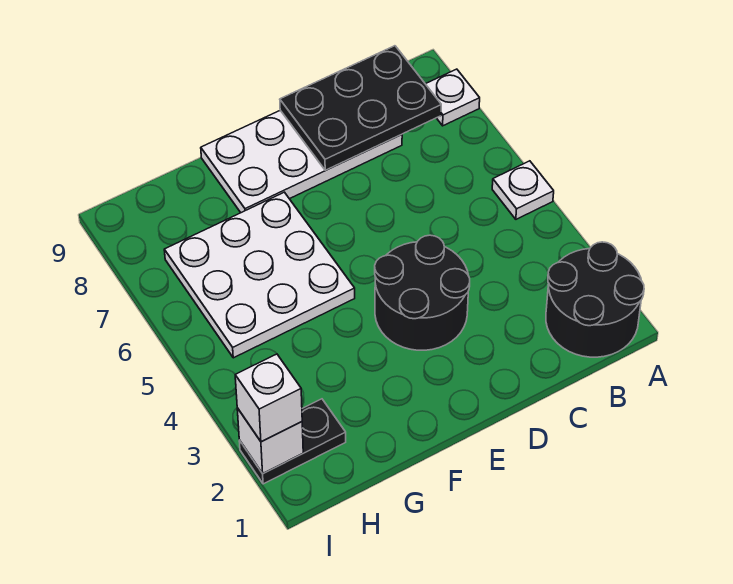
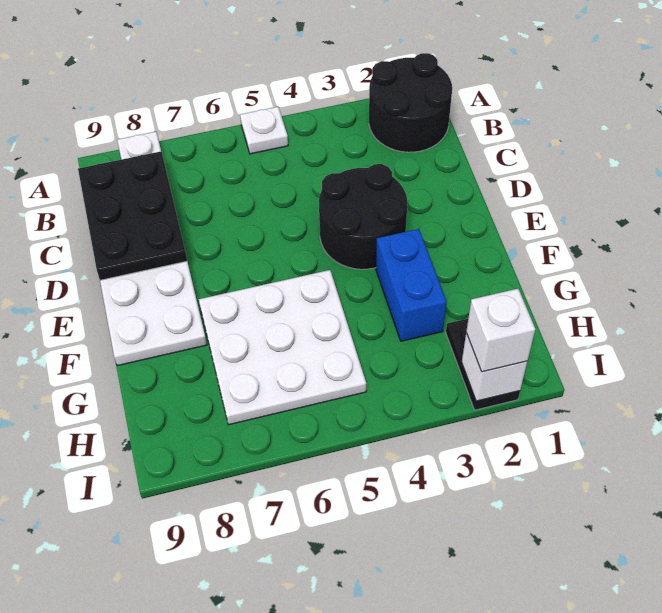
none -> blue brick F3:G3 level 1

